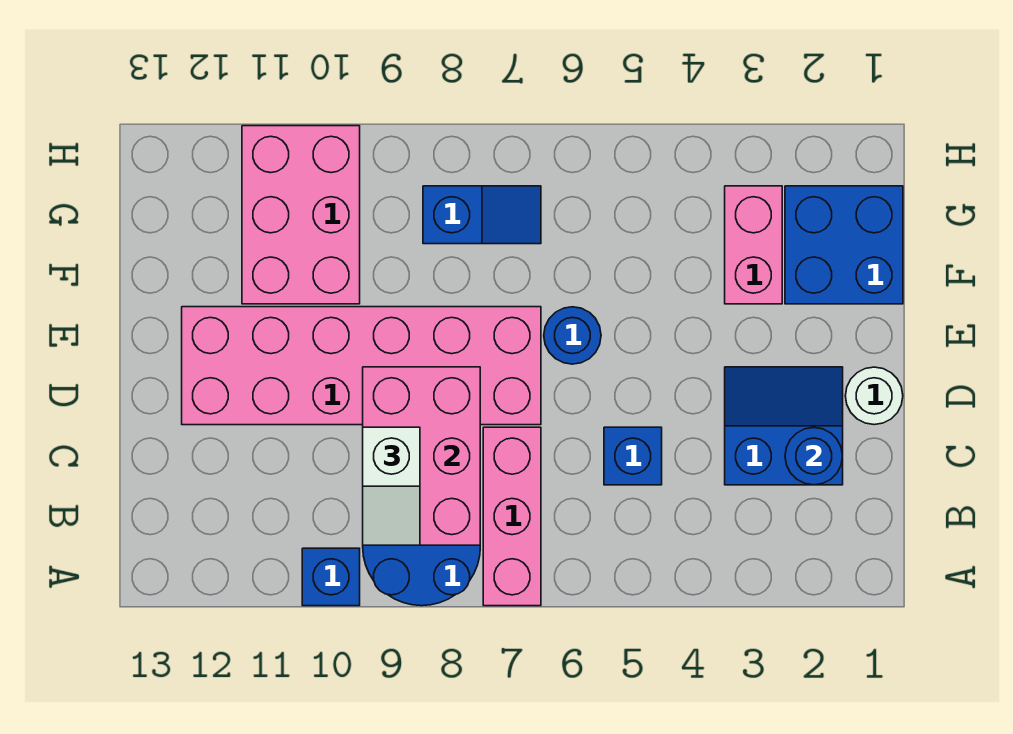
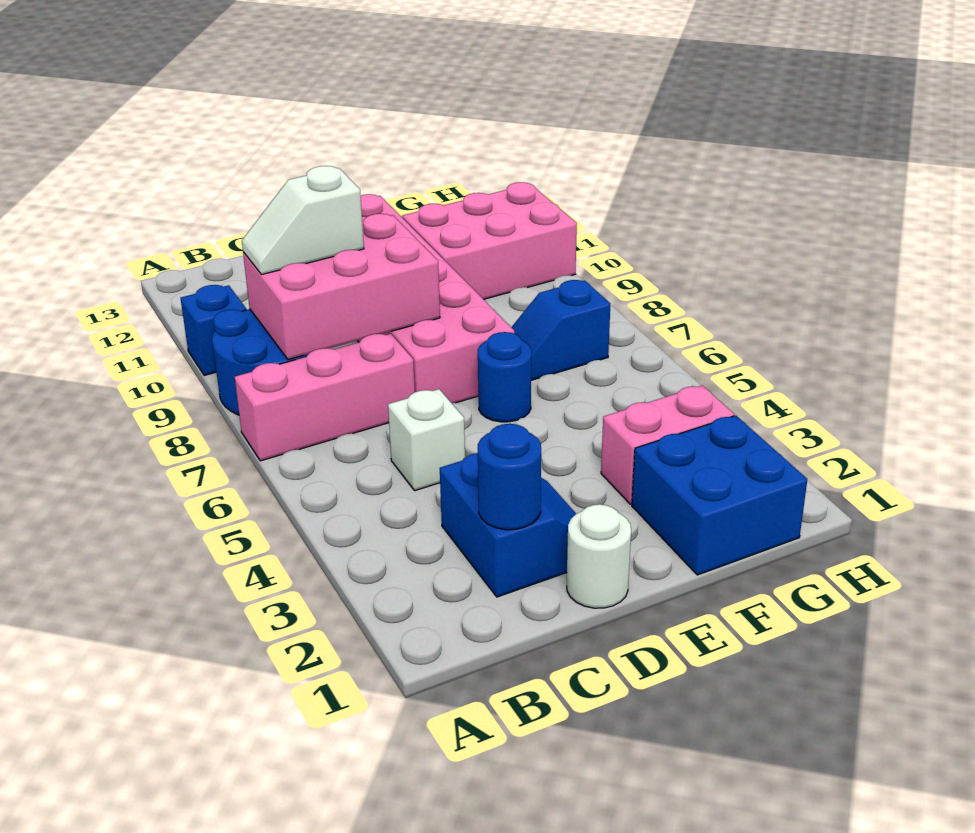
blue brick C5 level 1 -> white brick C5 level 1
blue slope G7:G8 level 1 top 8 -> blue slope F7:G7 level 1 top G

